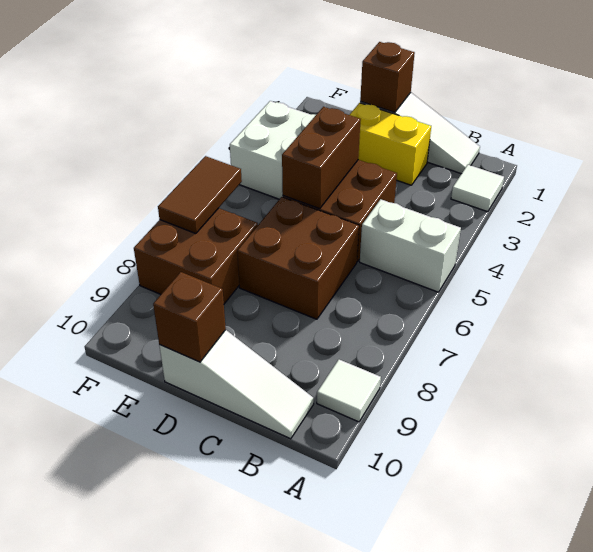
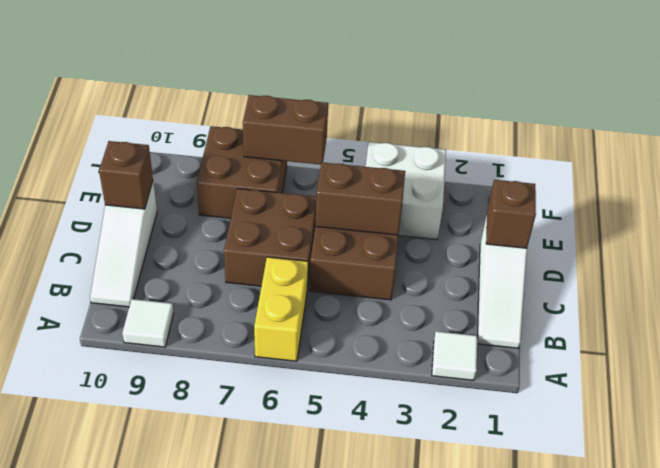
white brick A5:B5 level 1 -> none
yellow brick C2:D2 level 1 -> yellow brick A6:B6 level 1
brown tile F6:F7 level 2 -> brown brick F6:F7 level 2

